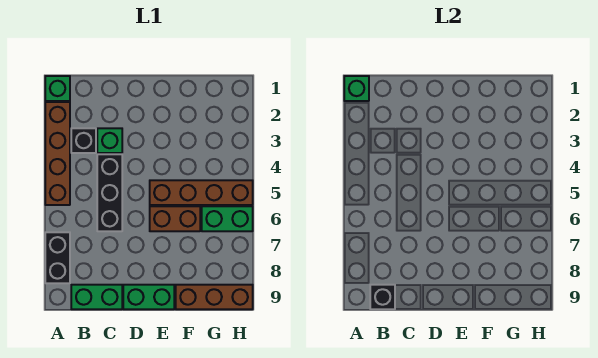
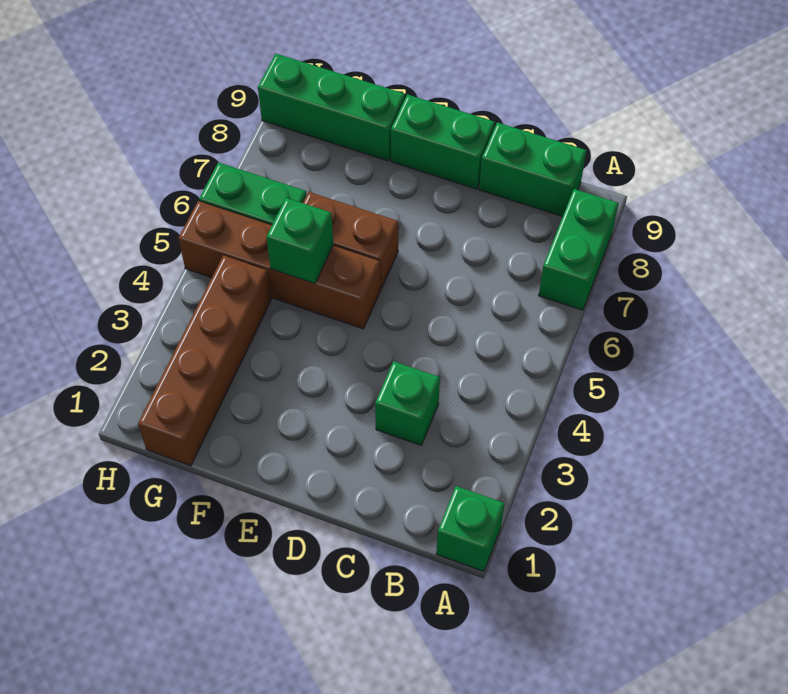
green brick A1 level 2 -> green brick F5 level 2
brown brick A2:A5 level 1 -> brown brick G1:G4 level 1
black brick A7:A8 level 1 -> green brick A7:A8 level 1
black brick B3 level 1 -> none
black brick B9 level 2 -> none
black brick C4:C6 level 1 -> none
brown brick F9:H9 level 1 -> green brick F9:H9 level 1

